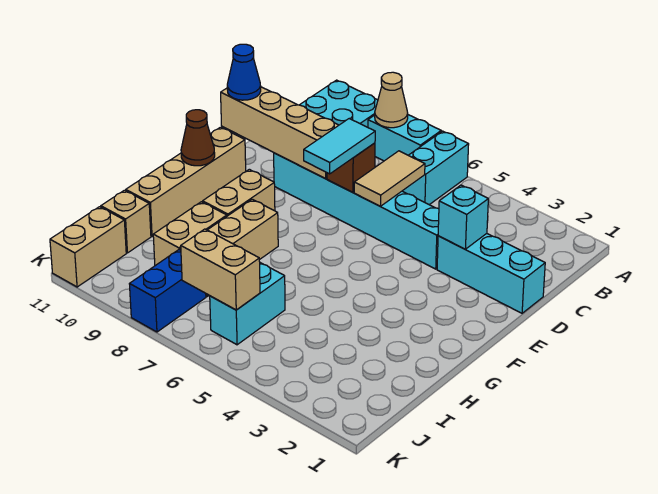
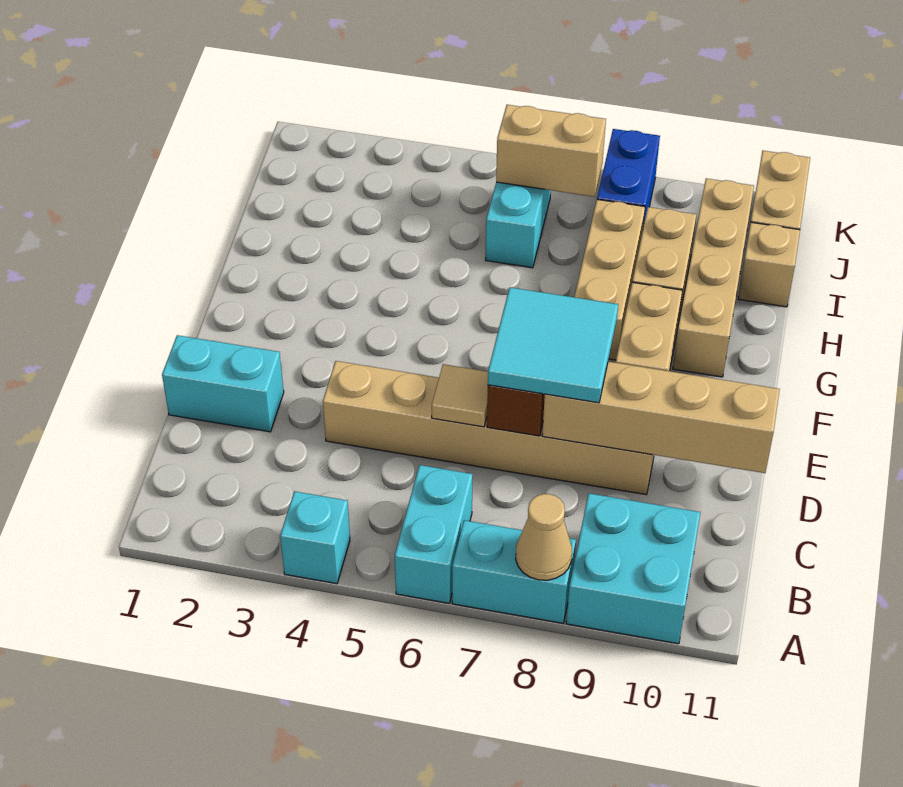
tan tile C6:D6 level 2 -> tan tile D6 level 2
cyan brick D1:D3 level 1 -> cyan brick D1:D2 level 1
cyan brick D3 level 2 -> cyan brick A4 level 1
cyan brick D4:D9 level 1 -> tan brick D4:D9 level 1
cyan tile D7:E7 level 3 -> cyan tile D7:E8 level 3
blue cone D11 level 3 -> none
tan brick E11:H11 level 1 -> tan brick G10:J10 level 1
brown cone F11 level 2 -> none

